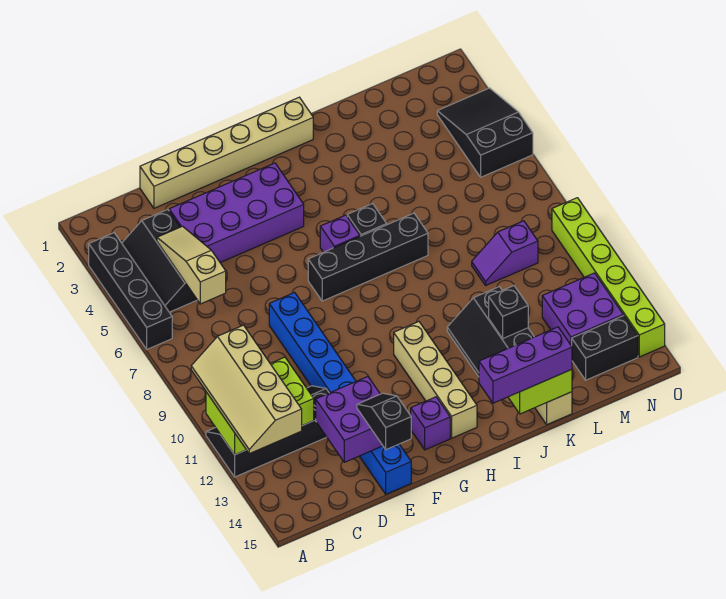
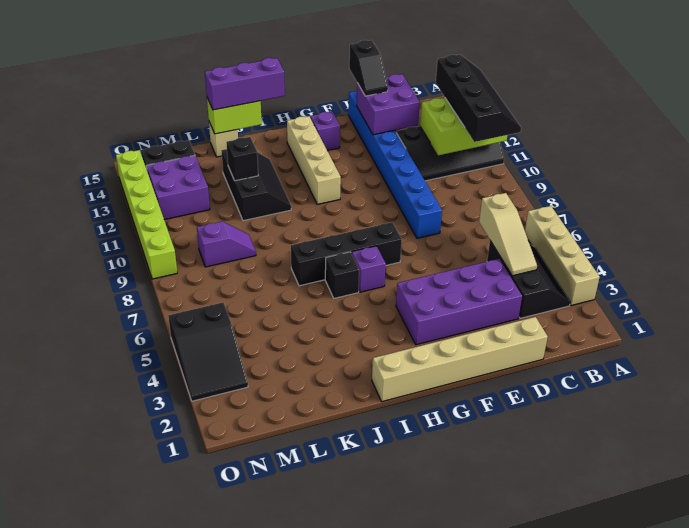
black brick A3:A6 level 1 -> tan brick A3:A6 level 1
tan slope A10:B13 level 3 top B -> black slope A10:B13 level 3 top B

